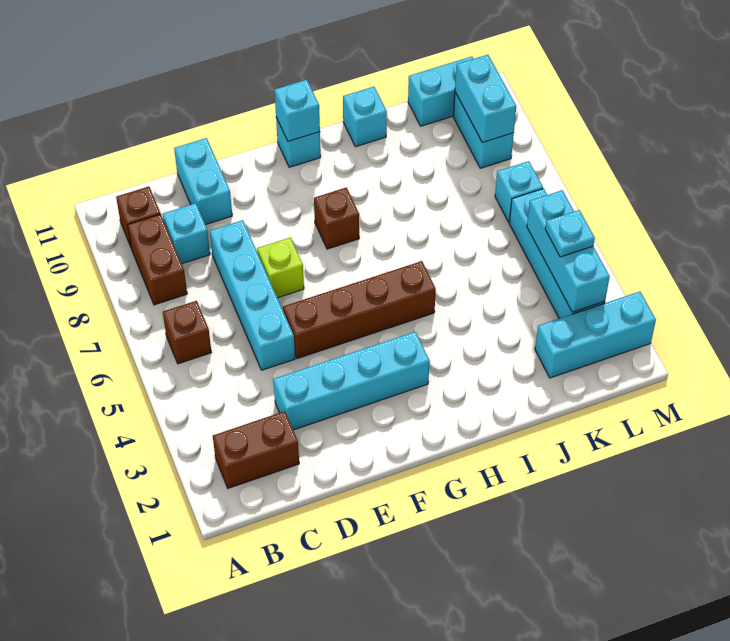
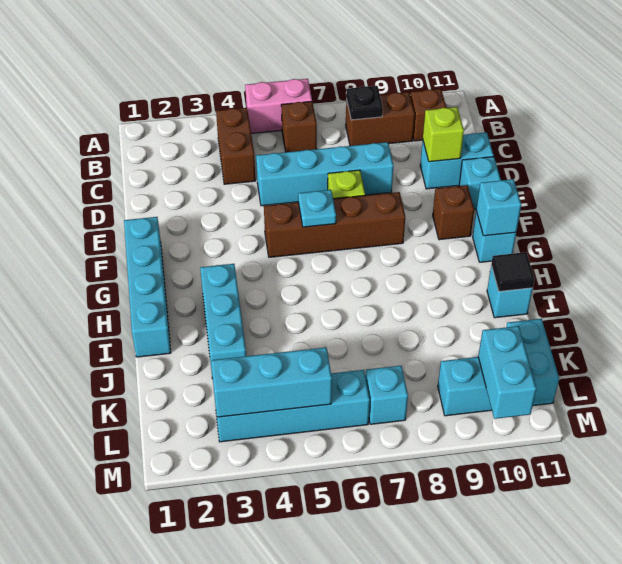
none -> pink brick A5:A6 level 1
brown brick B2:C2 level 1 -> brown brick B4:C4 level 1
none -> black plate B8 level 2
cyan brick C9 level 1 -> cyan brick E11 level 1
cyan brick D3:G3 level 1 -> cyan brick F1:I1 level 1
none -> lime brick D10 level 2
brown brick E5:H5 level 1 -> brown brick F5:F8 level 1
brown brick G8 level 1 -> brown brick F10 level 1
none -> black tile I11 level 2
cyan brick K2:M2 level 1 -> cyan brick H3:J3 level 1
cyan plate L4 level 3 -> cyan plate F6 level 2
cyan brick L9:L10 level 2 -> cyan brick L10:M10 level 2

